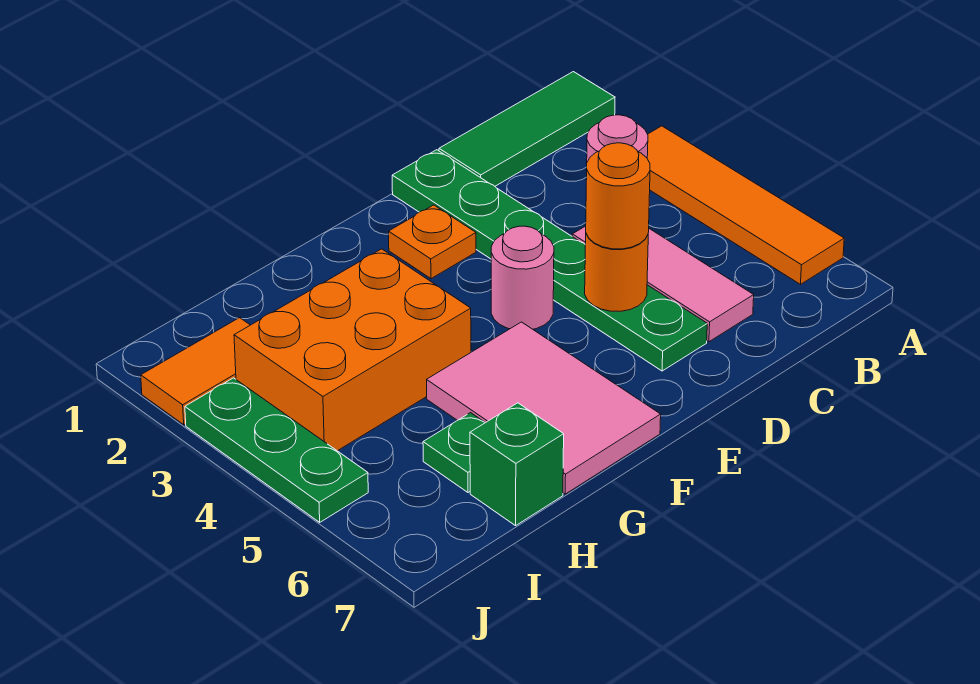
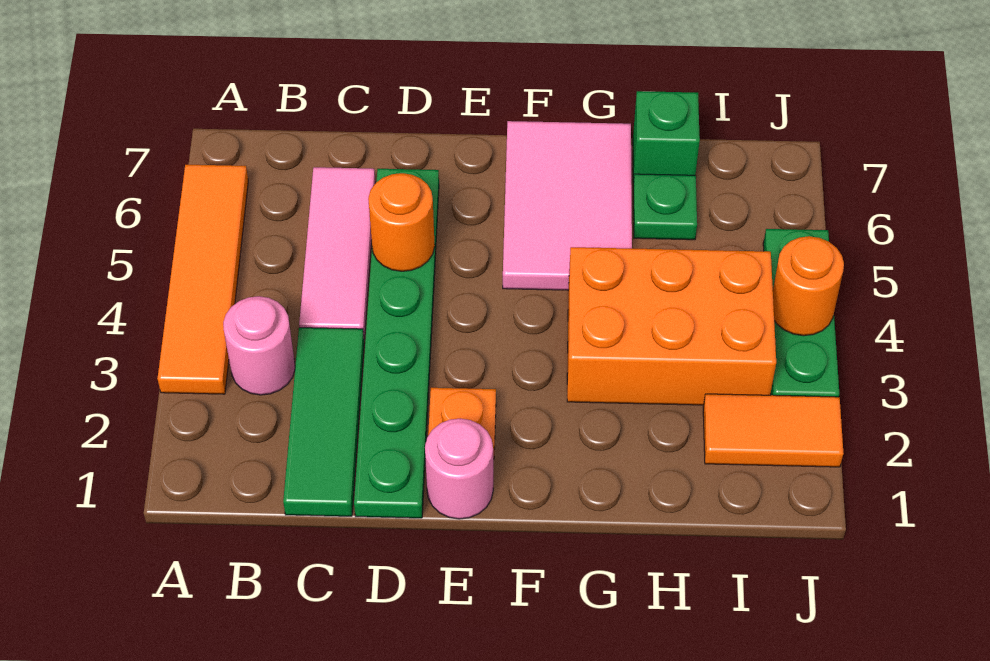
green tile A1:C1 level 1 -> green tile C1:C3 level 1
orange round brick D5 level 3 -> orange round brick J4 level 2
pink round brick E4 level 1 -> pink round brick E1 level 1

